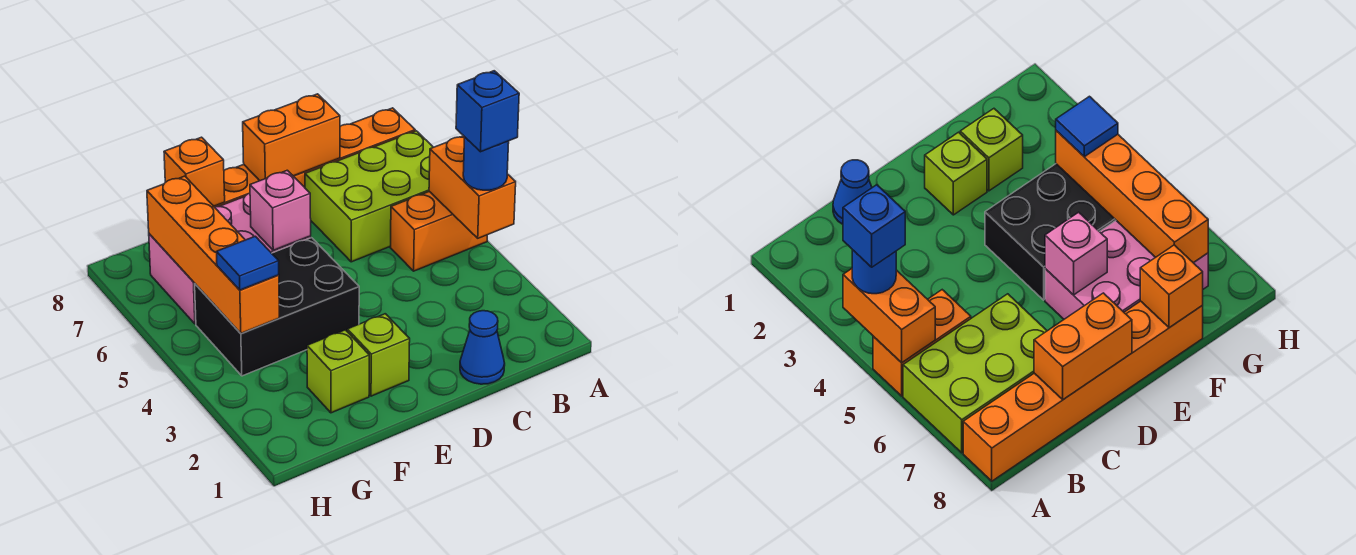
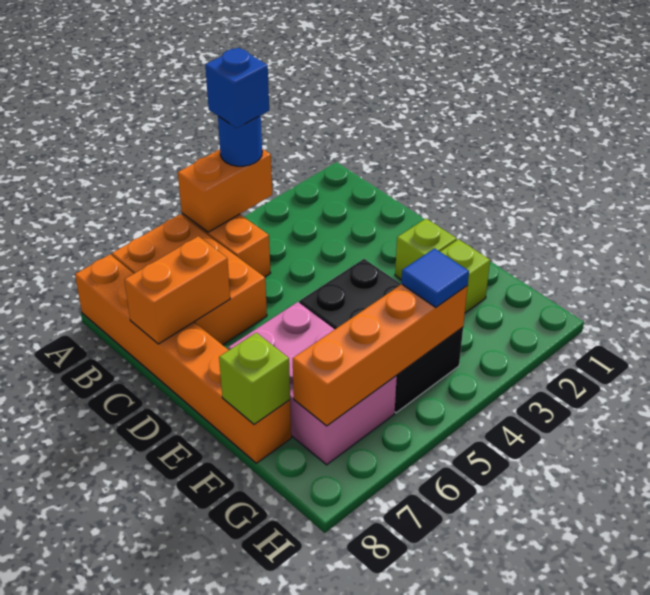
lime brick A6:C7 level 1 -> orange brick A6:C7 level 1
blue cone C1 level 1 -> none
orange brick C8:D8 level 2 -> orange brick C7:C8 level 2
pink brick E6 level 2 -> none
orange brick F8 level 2 -> lime brick F8 level 2

